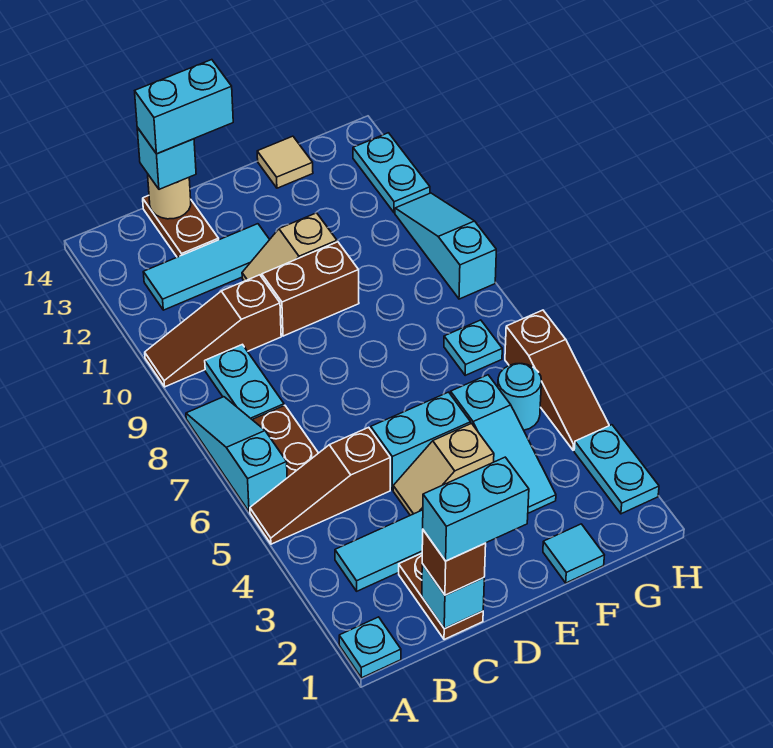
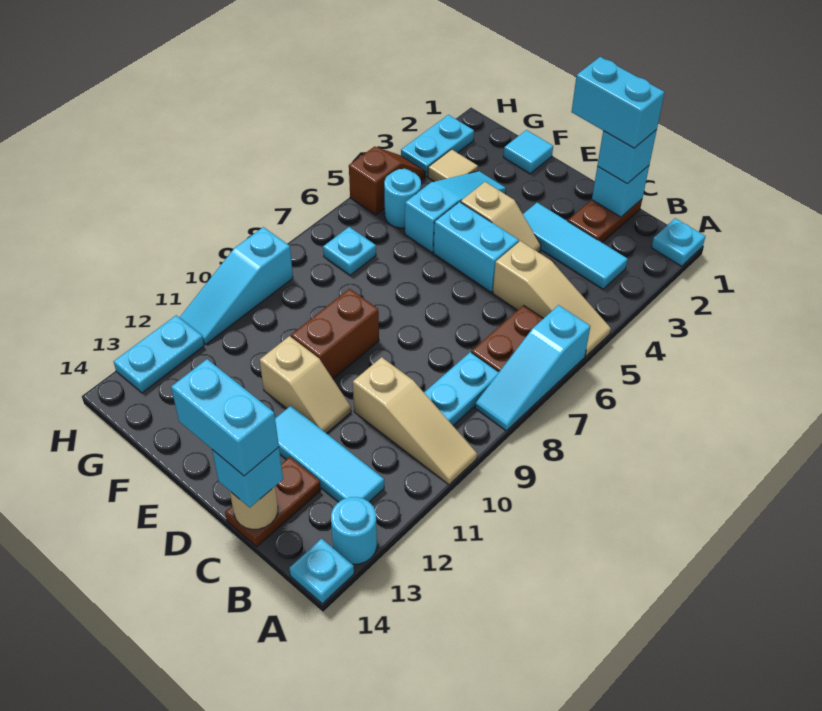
brown slope A5:C5 level 1 top C -> tan slope A5:C5 level 1 top C
brown slope A10:C10 level 1 top C -> tan slope A10:C10 level 1 top C
none -> cyan round brick A13 level 1
none -> cyan plate A14 level 1
brown brick C1 level 3 -> cyan brick C1 level 3
brown brick D10:E10 level 1 -> brown brick E9:E10 level 1
tan tile F14 level 1 -> tan tile G3 level 1
brown slope H4:H6 level 1 top 6 -> brown slope H4:H5 level 1 top 5

